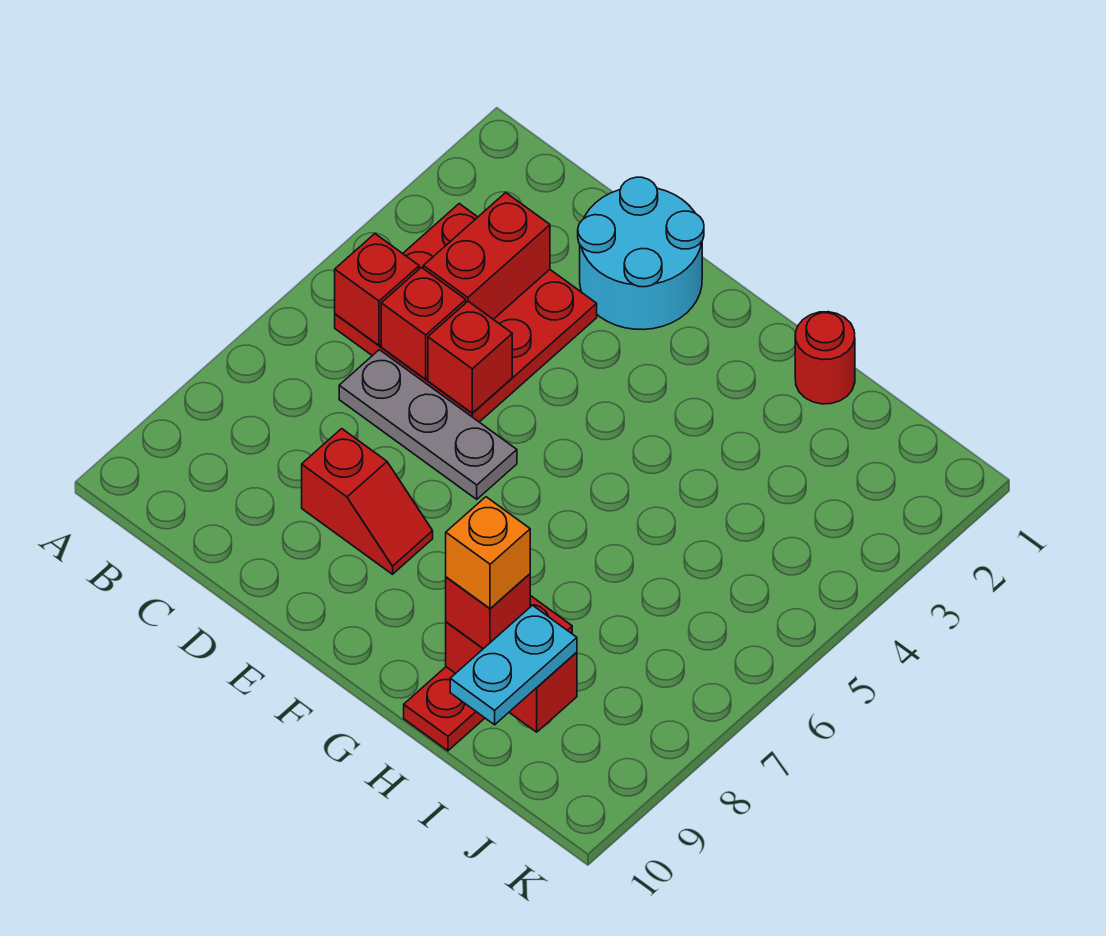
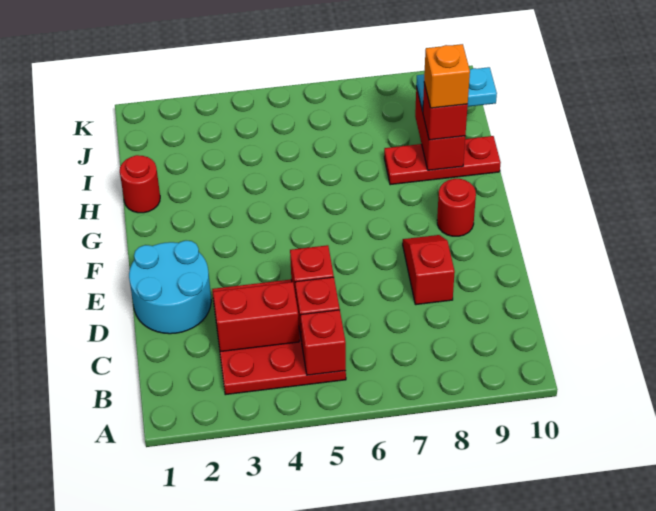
grey plate C6:E6 level 1 -> none
none -> red round brick F9 level 1

